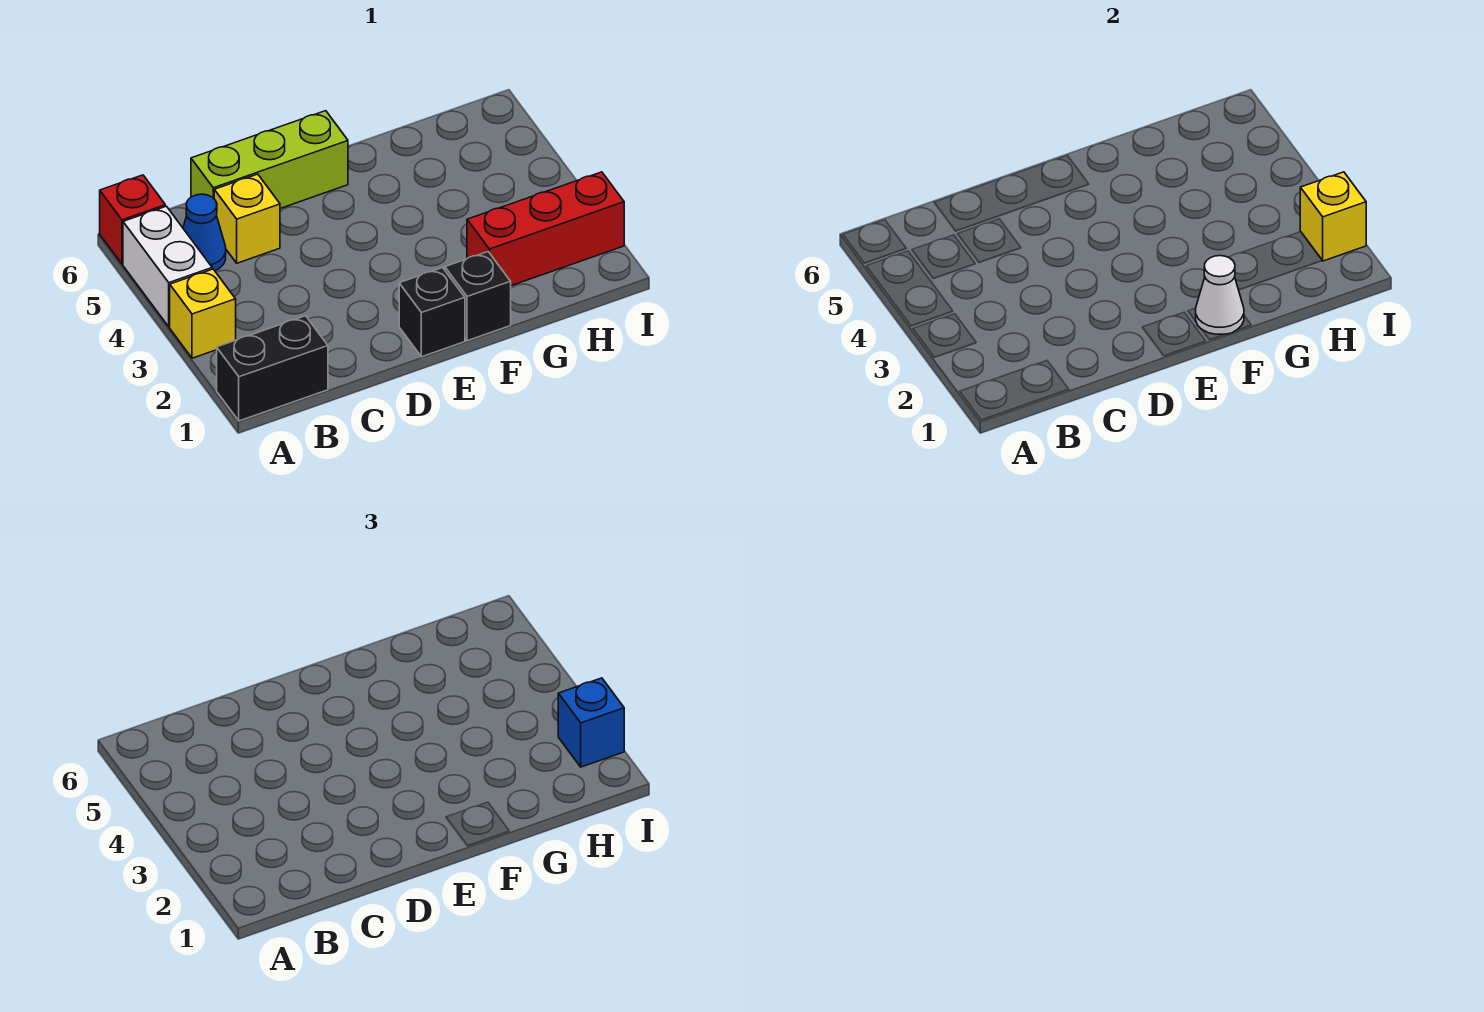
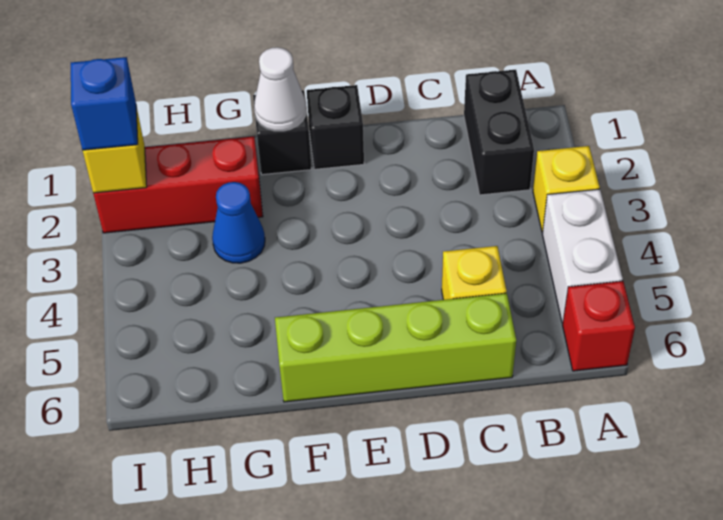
black brick A1:B1 level 1 -> black brick B1:B2 level 1
blue cone B5 level 1 -> blue cone G3 level 1
lime brick C6:E6 level 1 -> lime brick C6:F6 level 1

